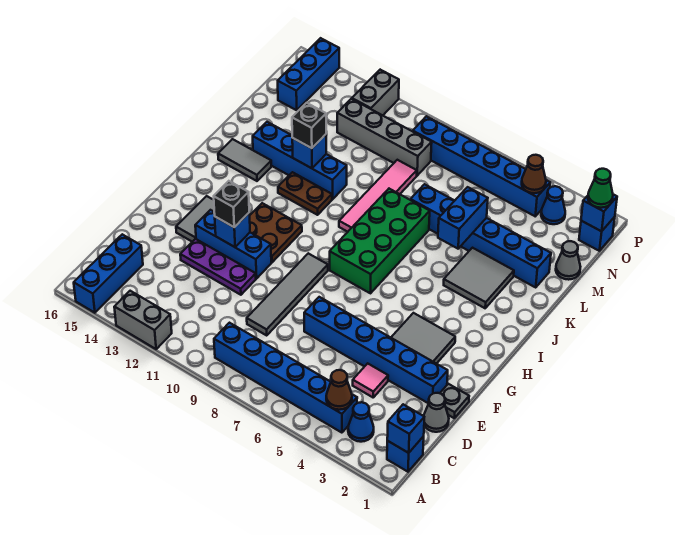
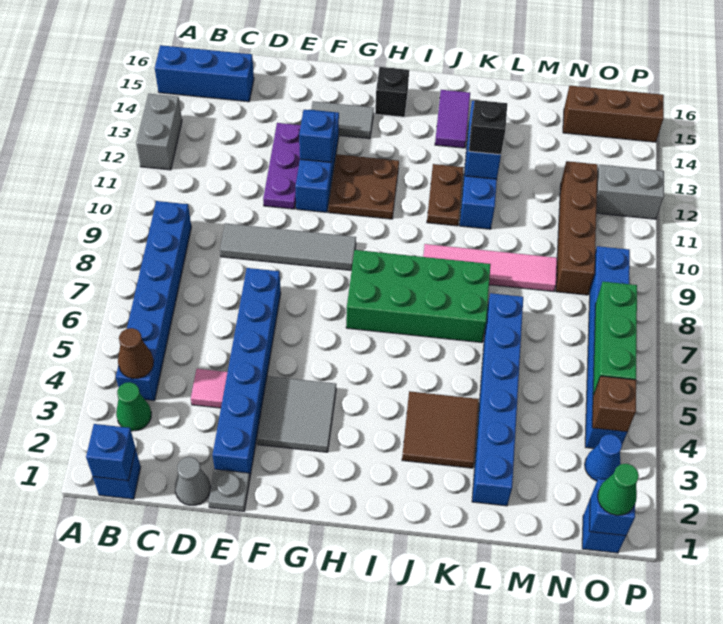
blue cone B3 level 1 -> green cone B3 level 1
black brick F12 level 3 -> black brick H15 level 1
grey tile J3:K4 level 1 -> brown tile J3:K4 level 1
grey tile J14:J15 level 1 -> purple tile J14:J15 level 1
blue brick K5:L5 level 2 -> none
grey cone M1 level 1 -> none
grey brick N9:N12 level 1 -> brown brick N9:N12 level 1
blue brick N15:P15 level 1 -> brown brick N15:P15 level 1
brown cone O4 level 2 -> brown brick O4 level 2
none -> green brick O5:O7 level 2

